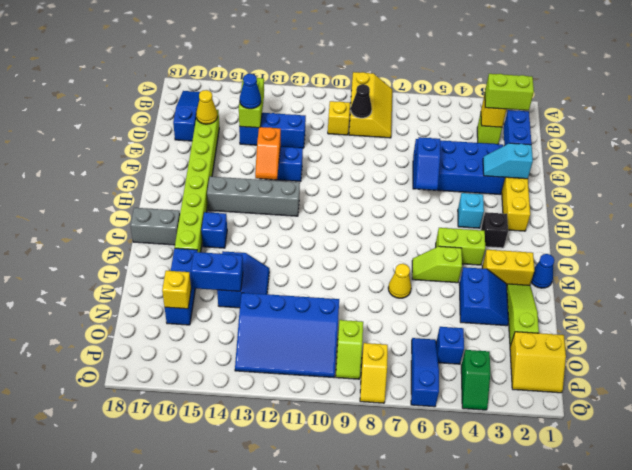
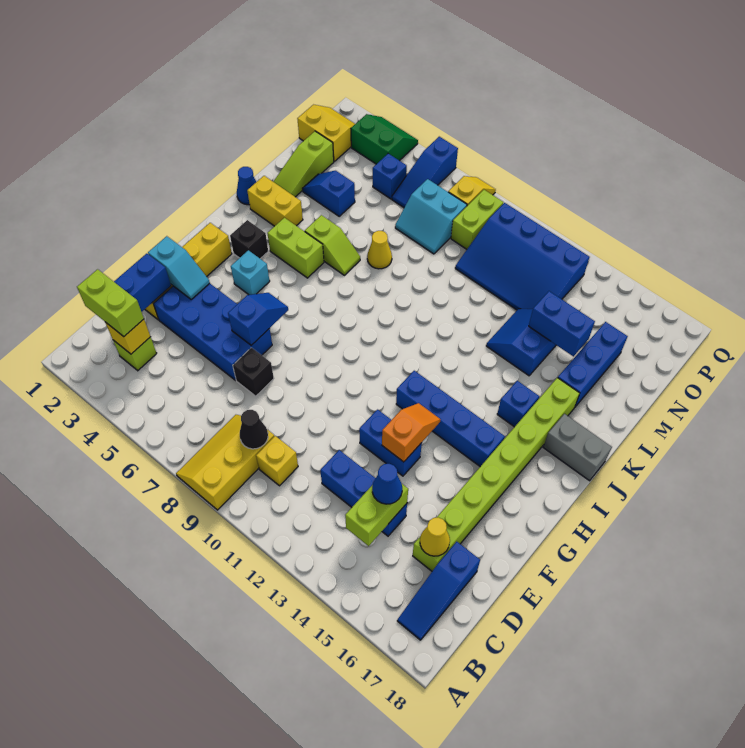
none -> black brick E7 level 1
grey brick H12:H15 level 1 -> blue brick H12:H15 level 1
blue slope L3:M4 level 1 top 4 -> blue slope M3:M4 level 1 top 4
none -> cyan slope N7:O8 level 1 top O
blue slope N10:P13 level 1 top N -> blue slope N10:P13 level 1 top P
yellow brick N16 level 2 -> none
lime slope O9:P9 level 1 top O -> lime brick O9:P9 level 1
green slope P4:Q4 level 1 top P -> green slope P3:Q4 level 1 top P

